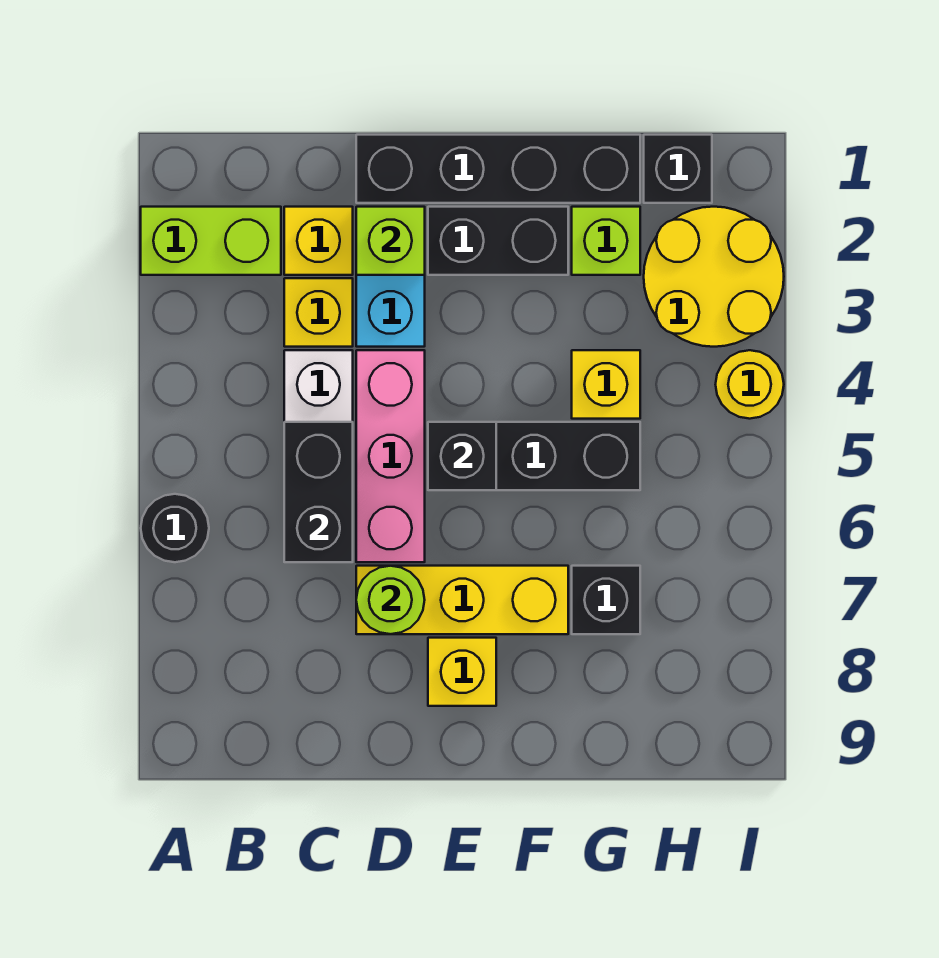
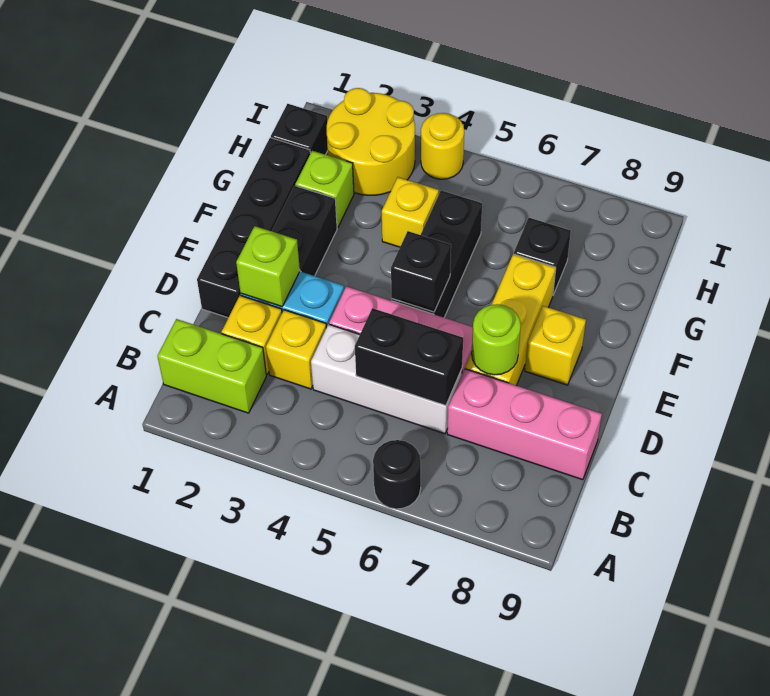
lime brick A2:B2 level 1 -> lime brick B1:B2 level 1
none -> pink brick C7:C9 level 1

